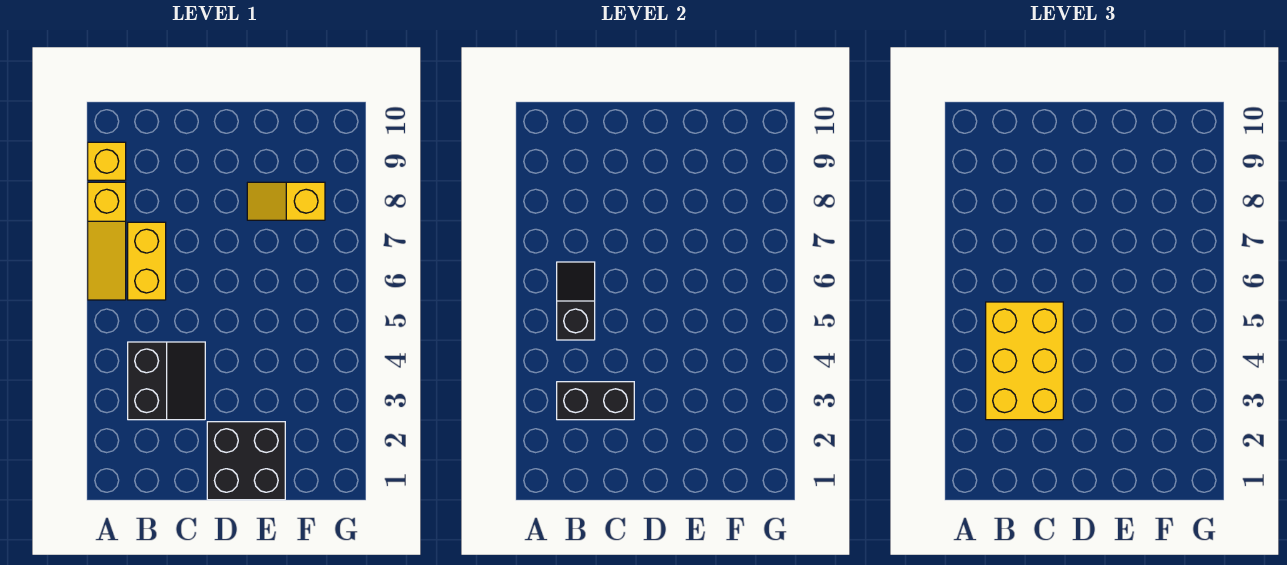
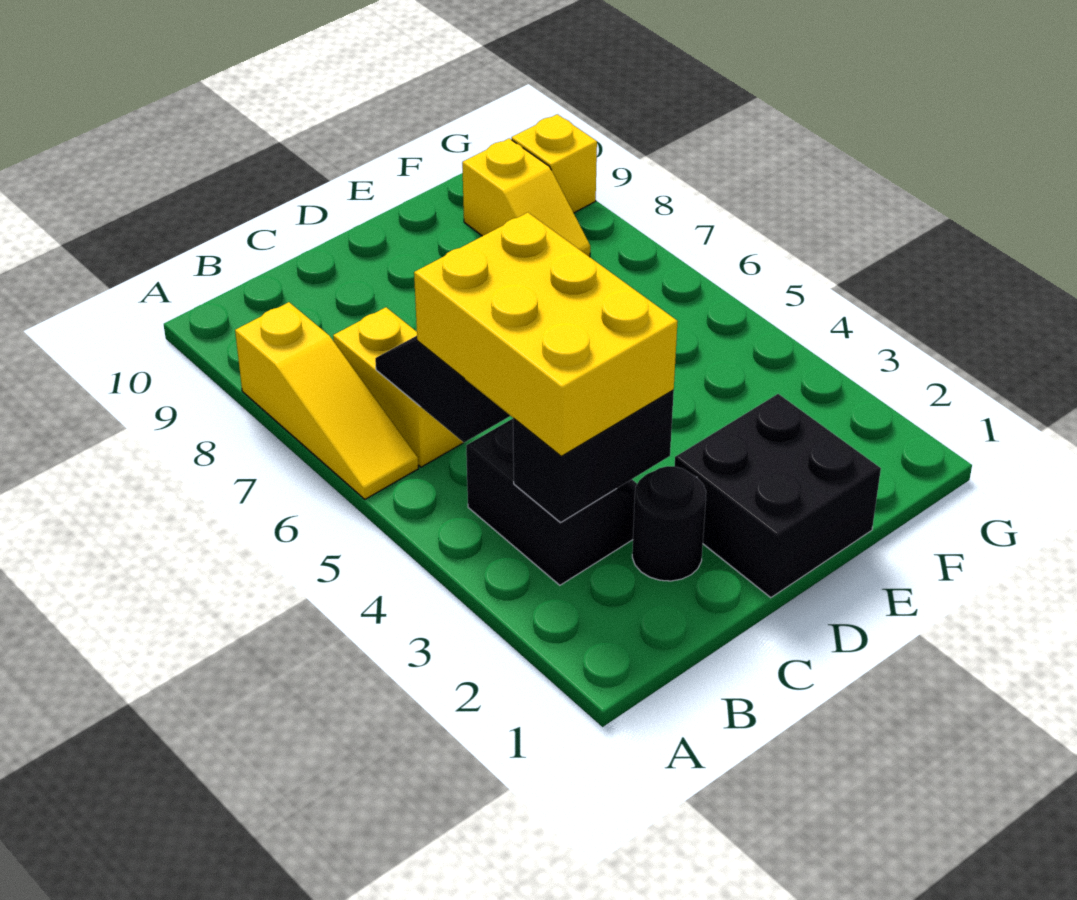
yellow brick A9 level 1 -> yellow brick G9 level 1
none -> black round brick C2 level 1
yellow slope E8:F8 level 1 top F -> yellow slope F8:F9 level 1 top 9

